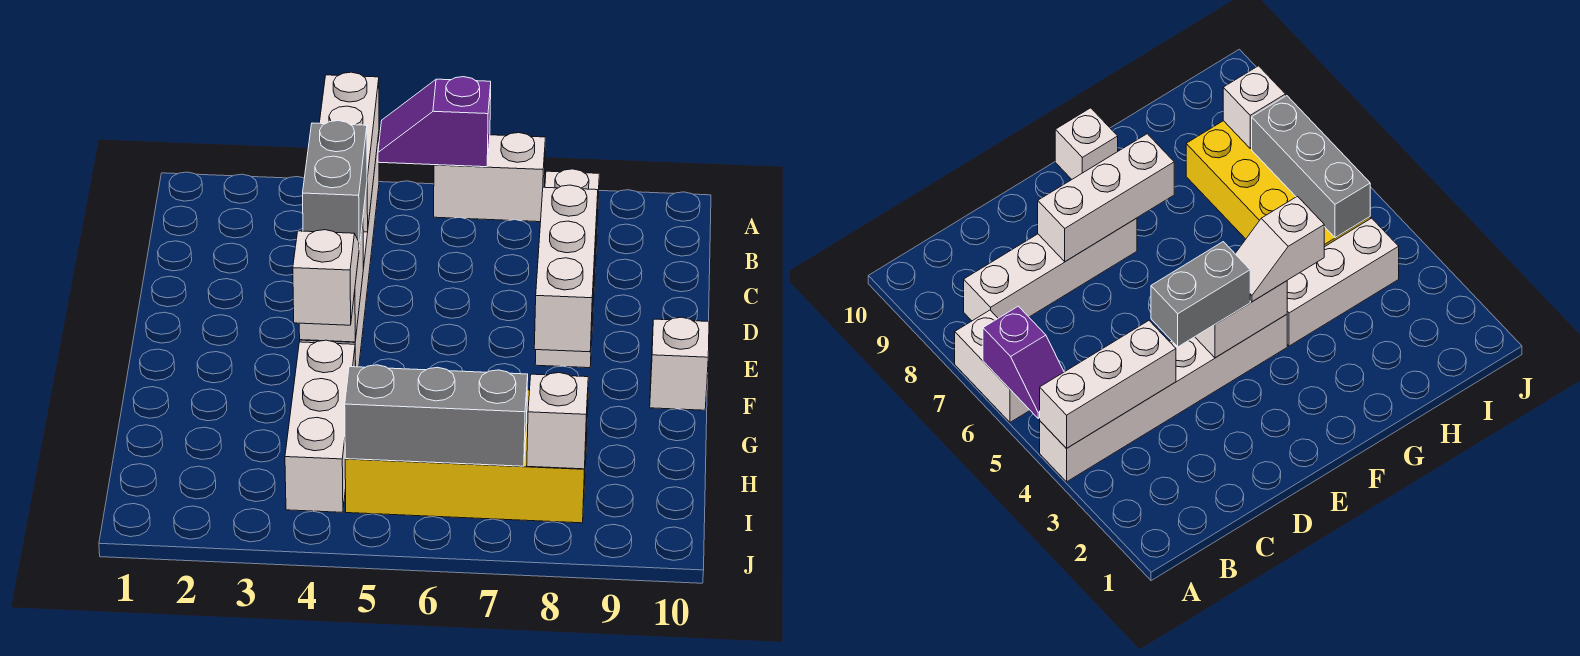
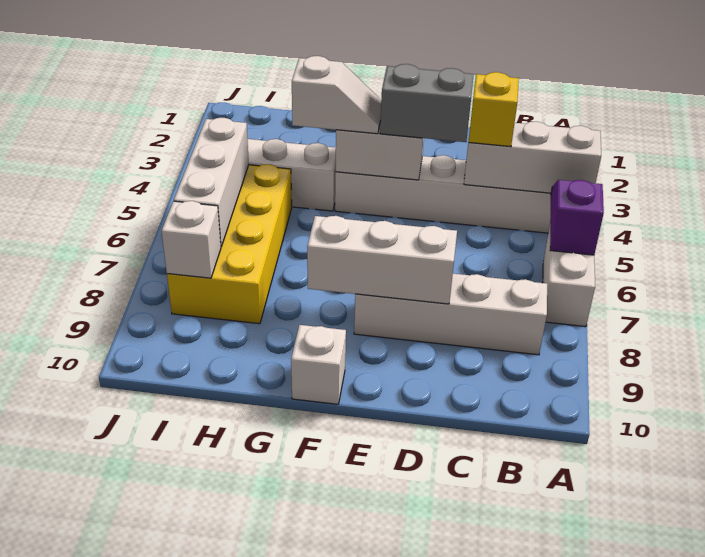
none -> yellow brick C4 level 3
grey brick I5:I7 level 2 -> white brick I5:I7 level 2

